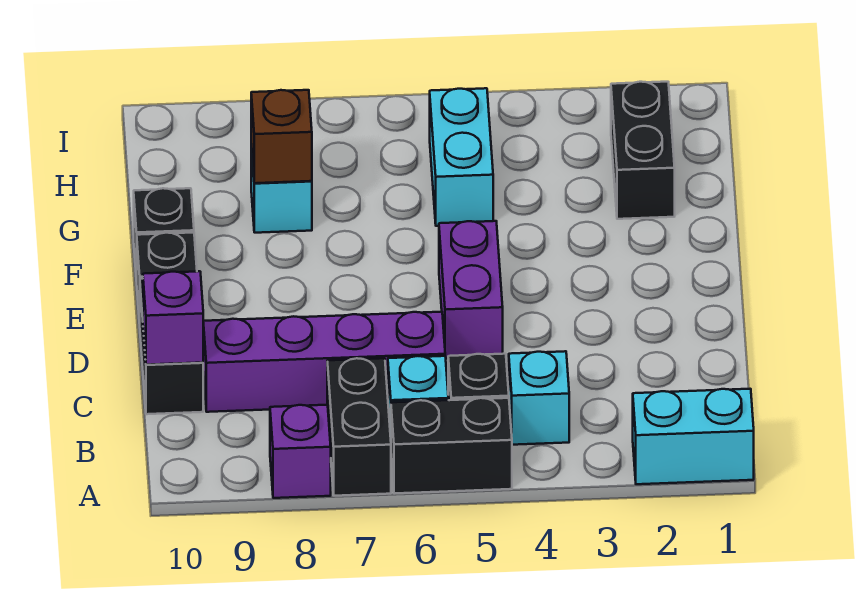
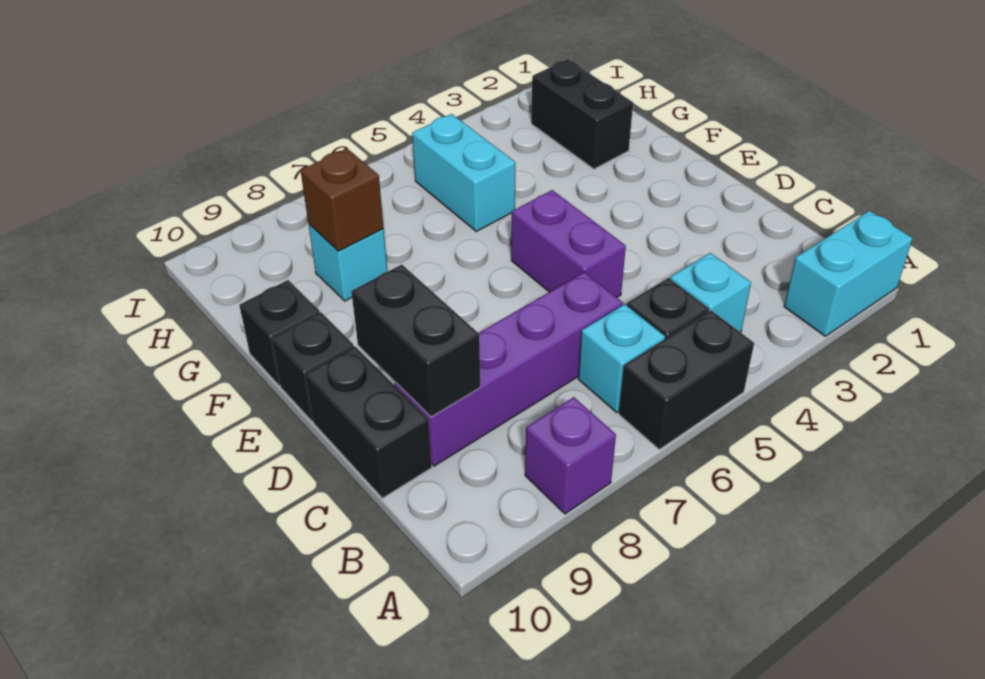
black brick A7:B7 level 1 -> black brick C9:D9 level 2
purple brick C10 level 2 -> none

